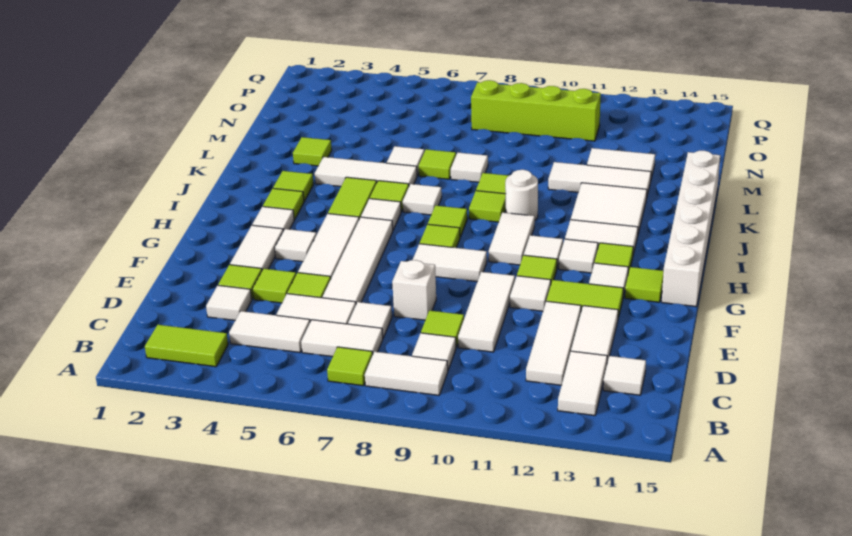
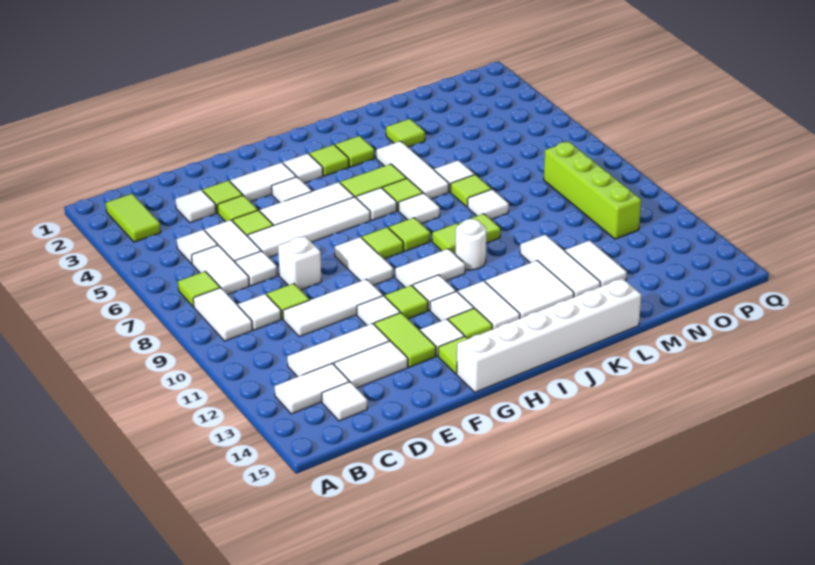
white tile C4:C5 level 1 -> white tile C5 level 1

